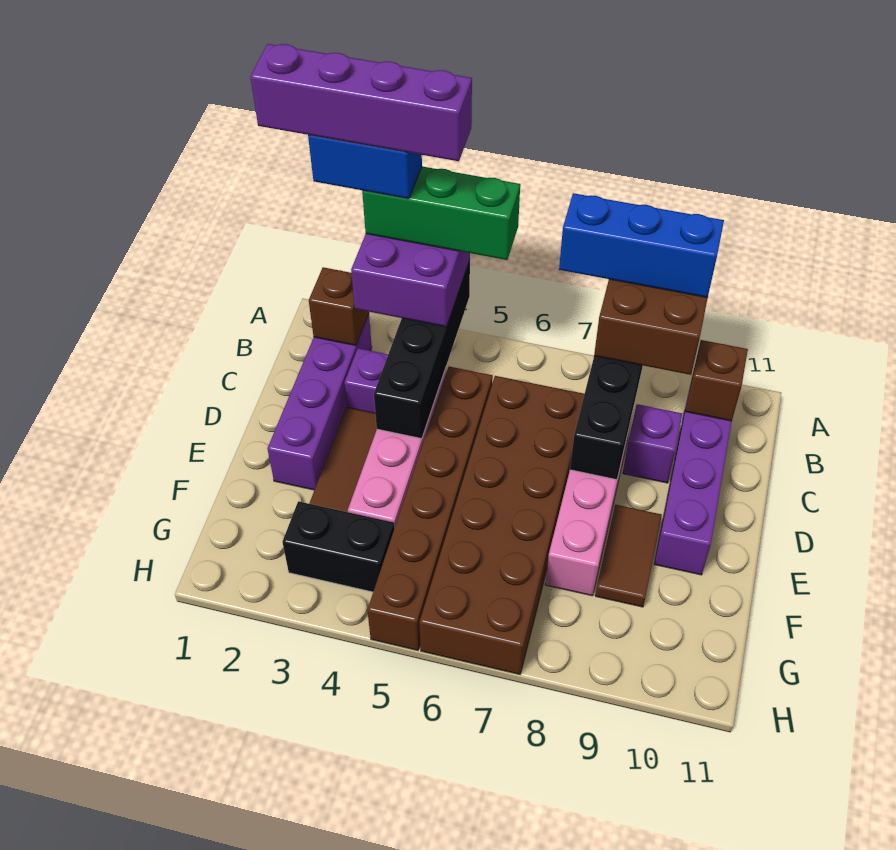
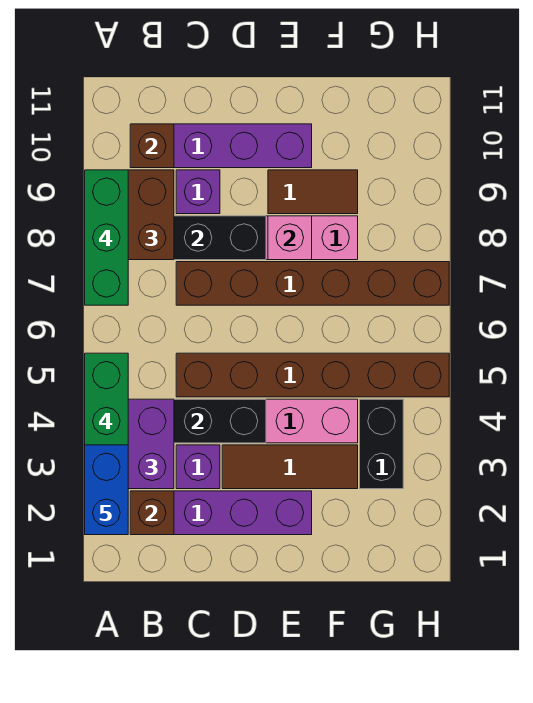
purple brick A1:A4 level 6 -> none
blue brick A7:A9 level 4 -> green brick A7:A9 level 4
brown brick C6:H7 level 1 -> brown brick C7:H7 level 1
none -> pink brick E8 level 2

